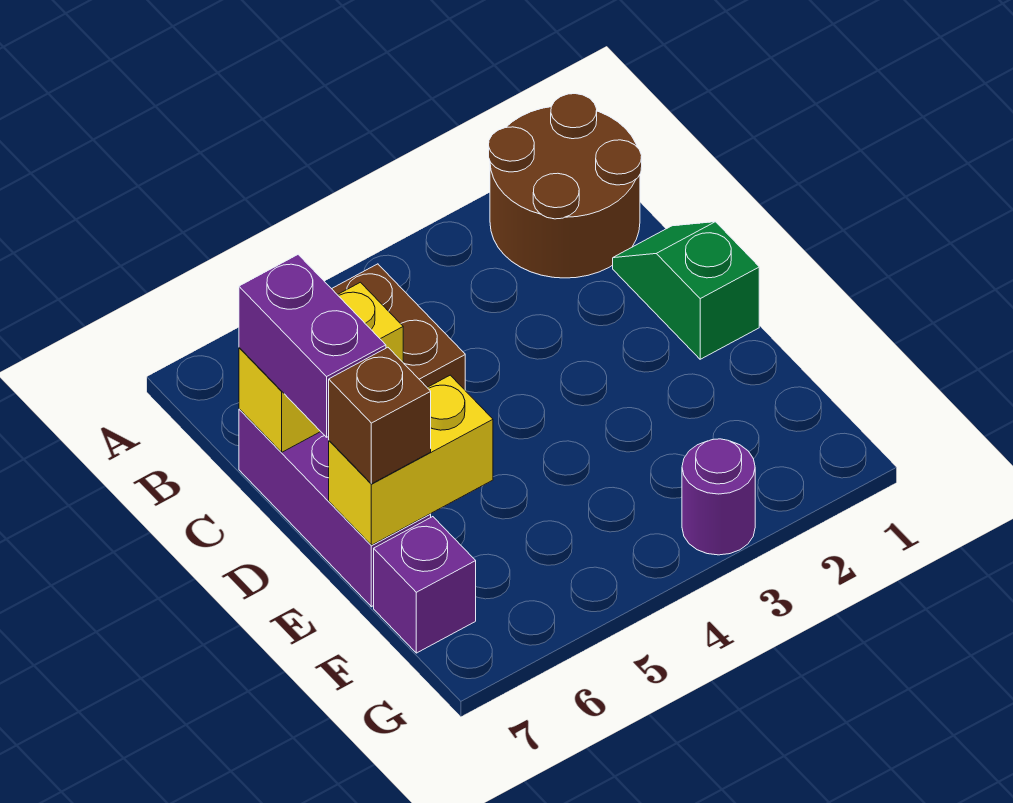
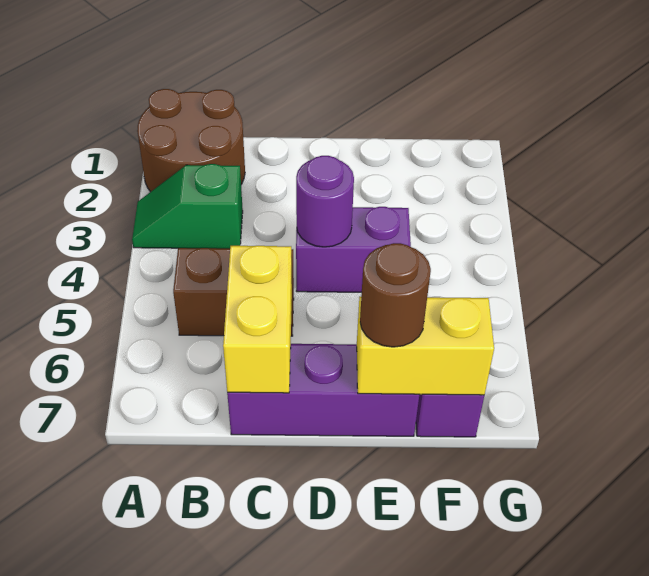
green slope C1:D1 level 1 top D -> green slope A3:B3 level 1 top B
purple brick C7:D7 level 3 -> purple brick D4:E4 level 1
yellow brick E6:E7 level 2 -> yellow brick E7:F7 level 2
brown brick E7 level 3 -> brown round brick E7 level 3
purple round brick G3 level 1 -> purple round brick D4 level 2

